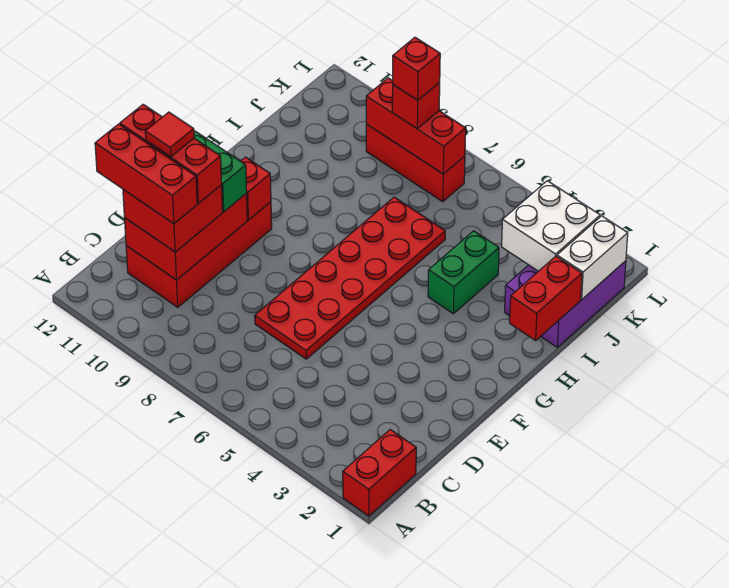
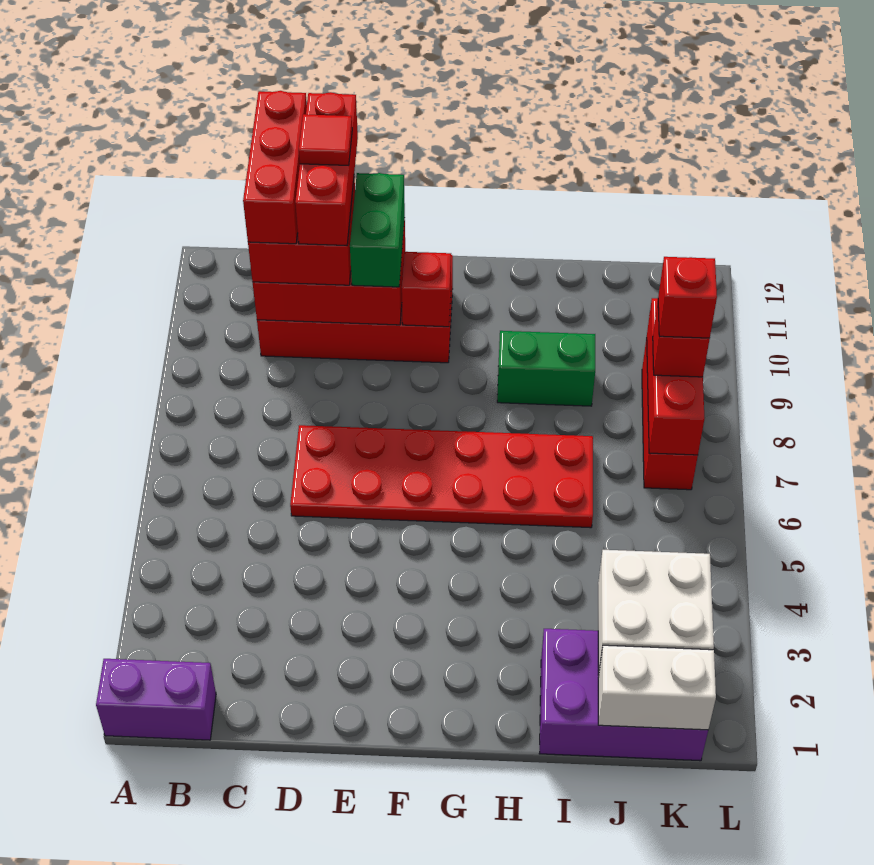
red brick A1:B1 level 1 -> purple brick A1:B1 level 1
red brick H1:I1 level 2 -> none
green brick H4:I4 level 1 -> green brick H9:I9 level 1

